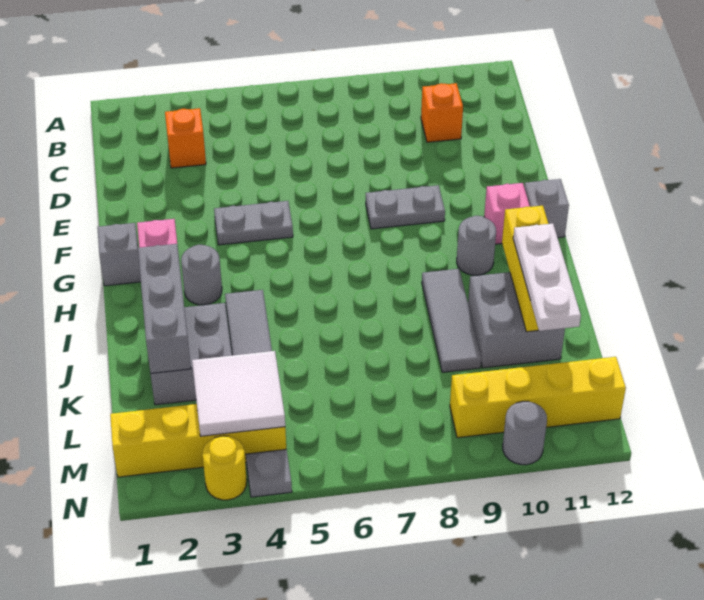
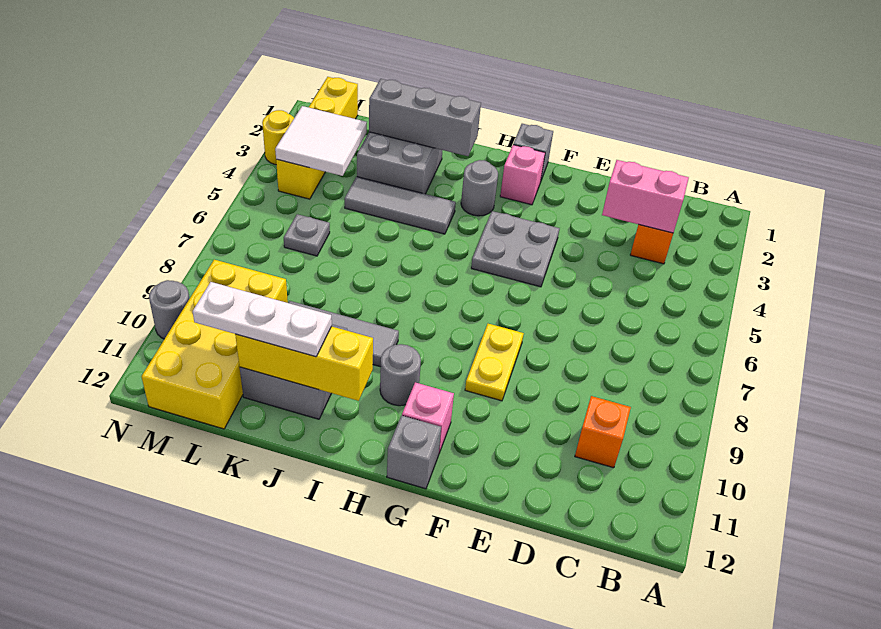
none -> pink brick C3:D3 level 2
grey plate F4:F5 level 1 -> grey plate F4:G5 level 1
grey plate F8:F9 level 1 -> yellow plate F8:F9 level 1
yellow brick M9:M12 level 1 -> yellow brick L9:M12 level 1
grey plate N4 level 1 -> grey plate L6 level 1

